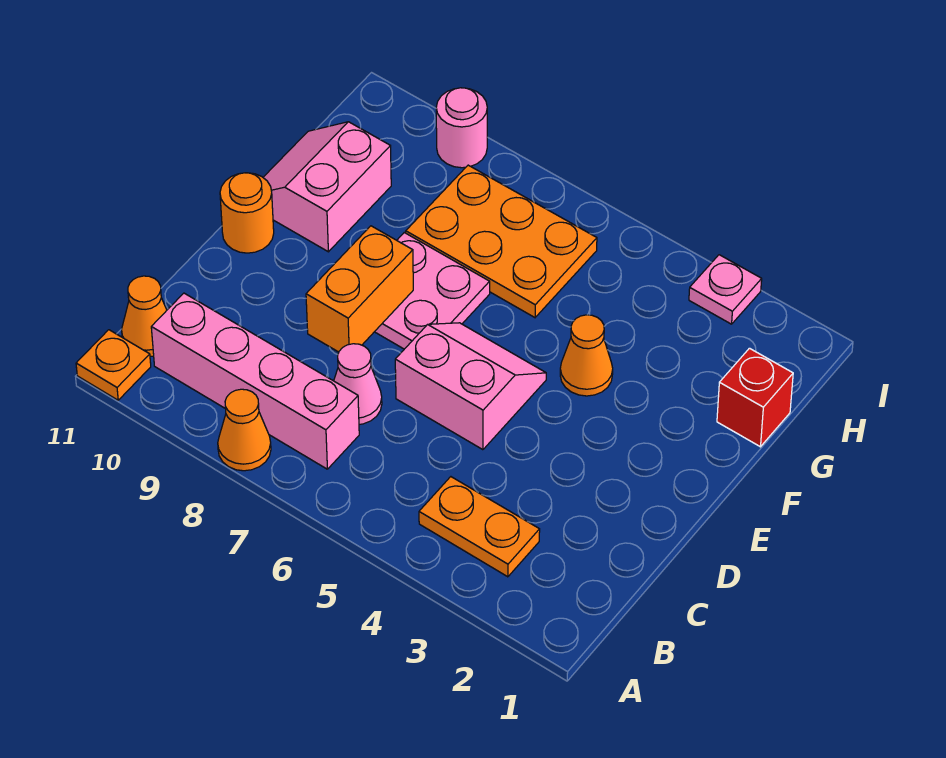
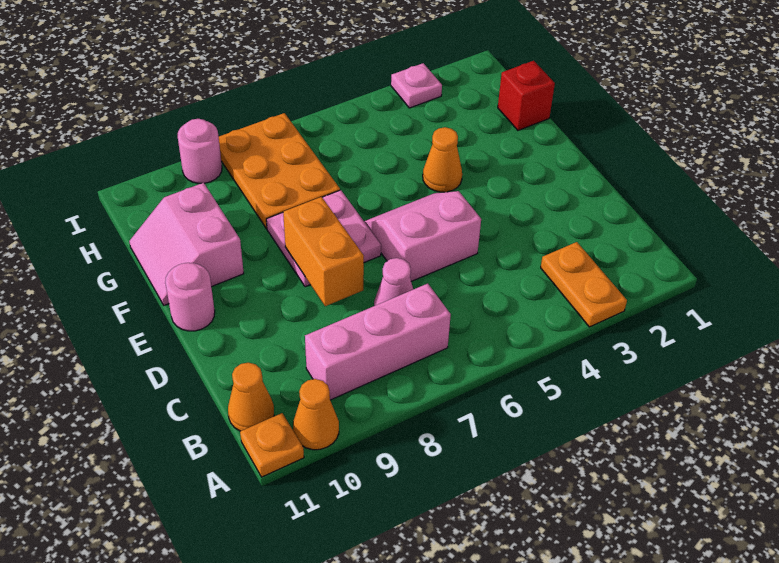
orange cone A8 level 1 -> orange cone A10 level 1
orange plate B3:B4 level 1 -> orange plate A3:B3 level 1
pink brick B7:B10 level 1 -> pink brick B7:B9 level 1
orange round brick E11 level 1 -> pink round brick E11 level 1
orange plate G6:H8 level 1 -> orange plate G7:I8 level 1

